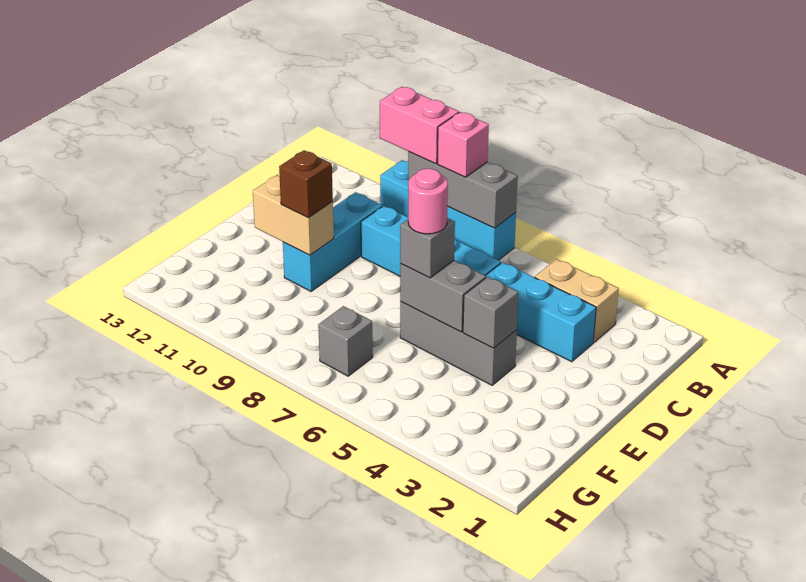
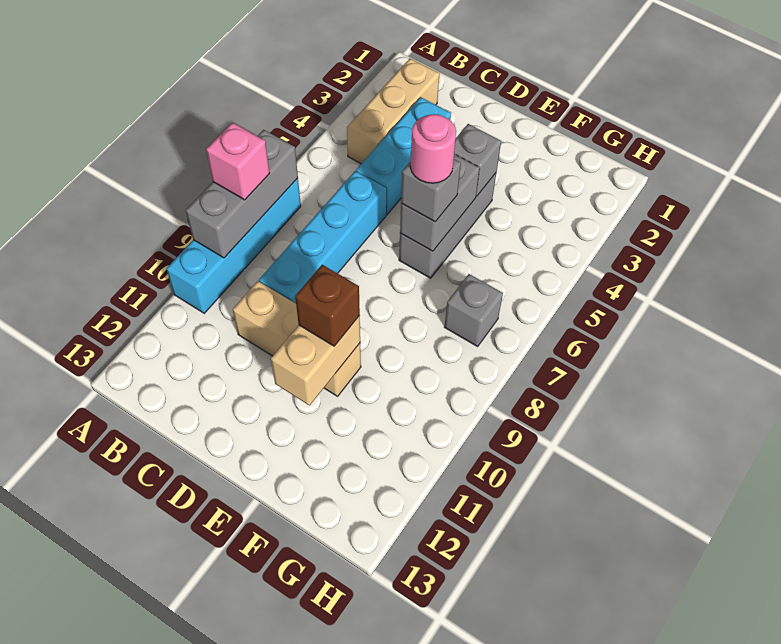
pink brick A9:A10 level 3 -> none
tan brick B3:B4 level 1 -> tan brick B2:B4 level 1
cyan brick C10:E10 level 1 -> tan brick C10:E10 level 1

